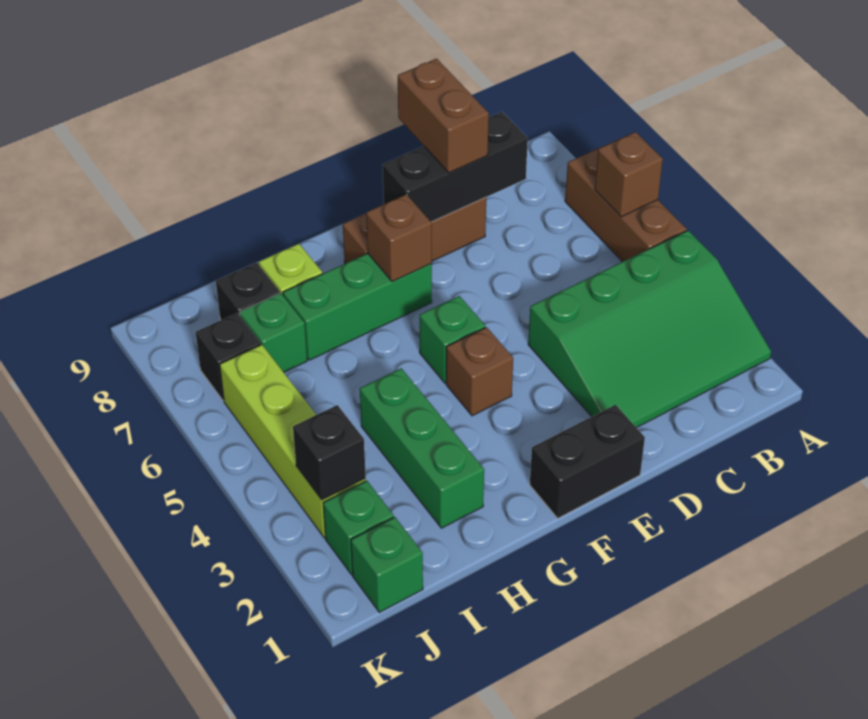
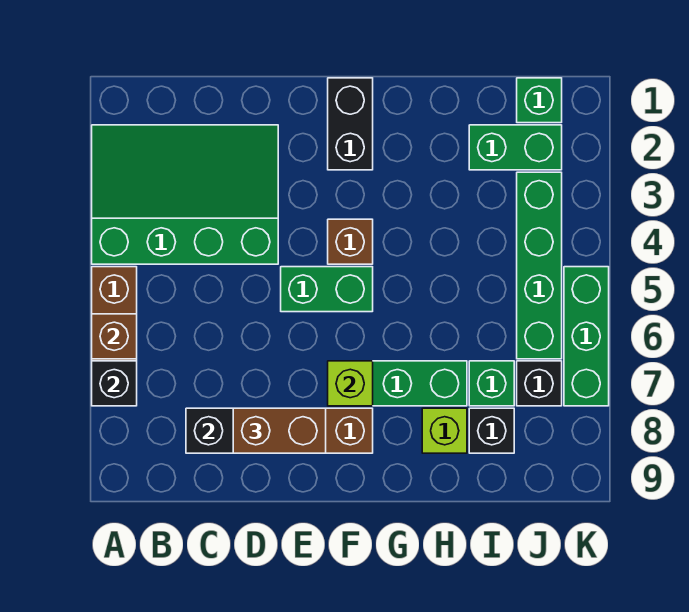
brown brick D8:D9 level 3 -> brown brick D8:E8 level 3
black brick E1:F1 level 1 -> black brick F1:F2 level 1
green brick F5 level 1 -> green brick E5:F5 level 1
brown brick F7 level 2 -> lime brick F7 level 2
green brick H2:H4 level 1 -> green brick K5:K7 level 1
green brick J2 level 1 -> green brick I2:J2 level 1
lime brick J3:J6 level 1 -> green brick J3:J6 level 1
black brick J3 level 2 -> black brick A7 level 2

